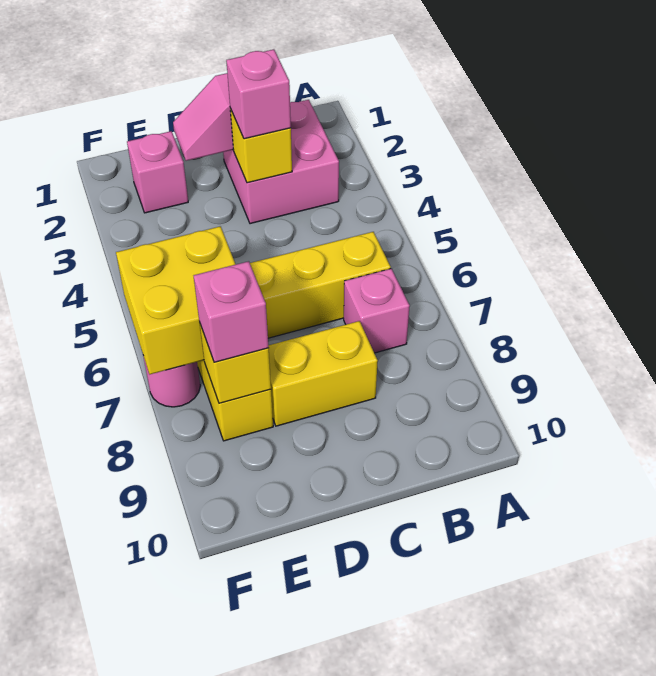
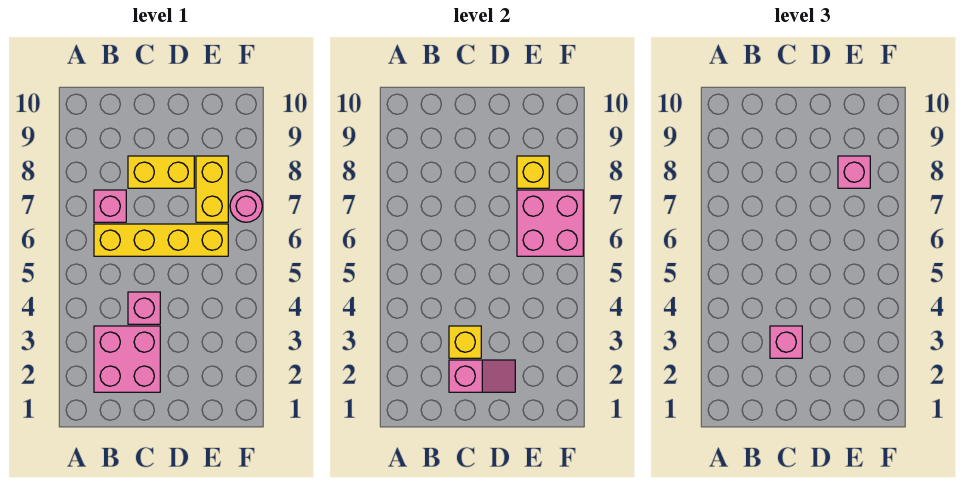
pink brick E2 level 1 -> pink brick C4 level 1
yellow brick E6:F7 level 2 -> pink brick E6:F7 level 2

